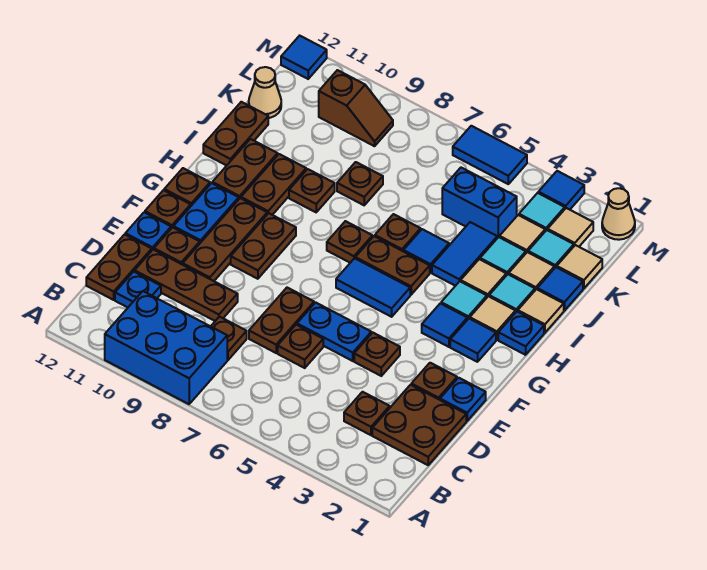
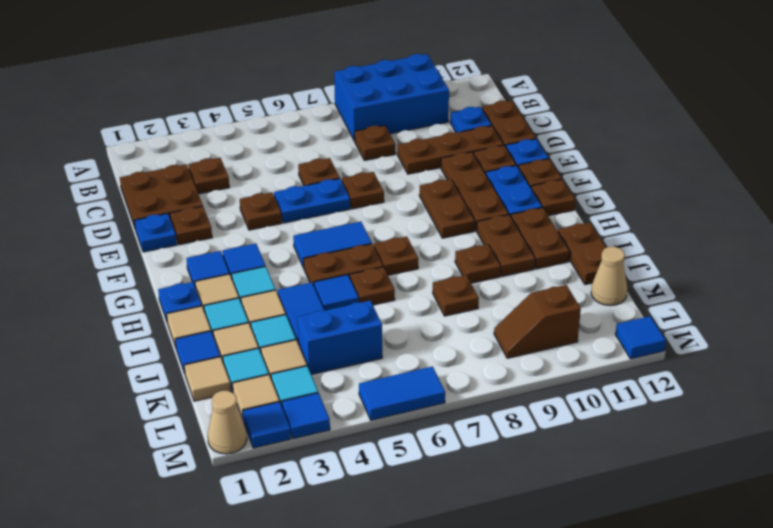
brown plate D7:E7 level 1 -> brown plate E7 level 1
none -> blue tile M2 level 1

